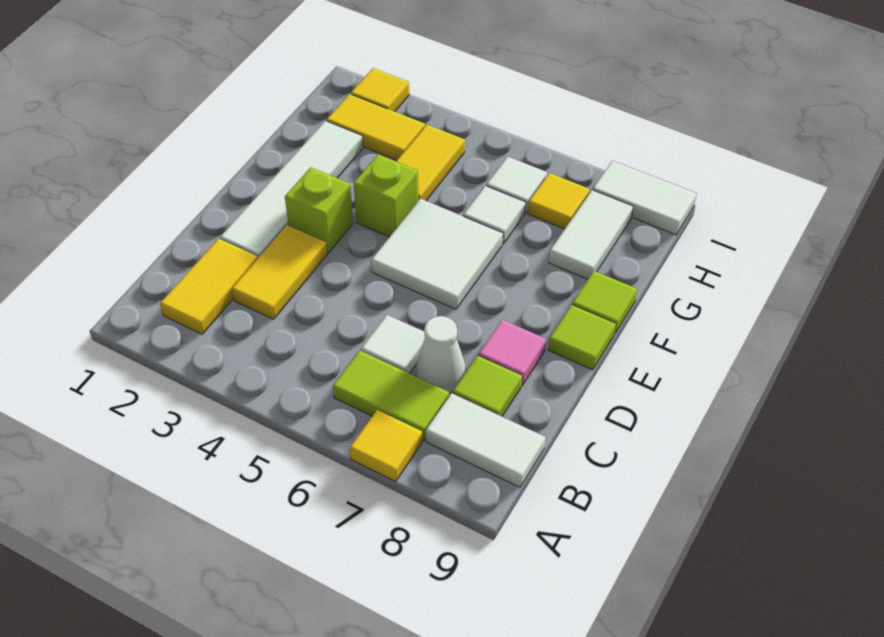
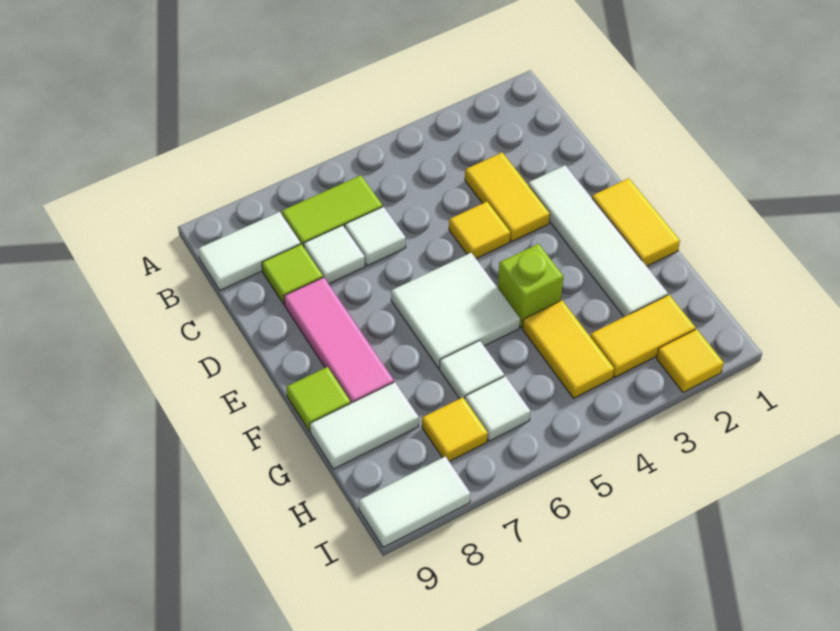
yellow tile A7 level 1 -> yellow tile D4 level 1
yellow tile B2:C2 level 1 -> yellow tile E1:F1 level 1
white cone C7 level 1 -> white tile C7 level 1
pink tile D8 level 1 -> pink tile D8:F8 level 1
lime brick E3 level 1 -> none
lime tile E9 level 1 -> none
white tile G8:H8 level 1 -> white tile G8:G9 level 1

